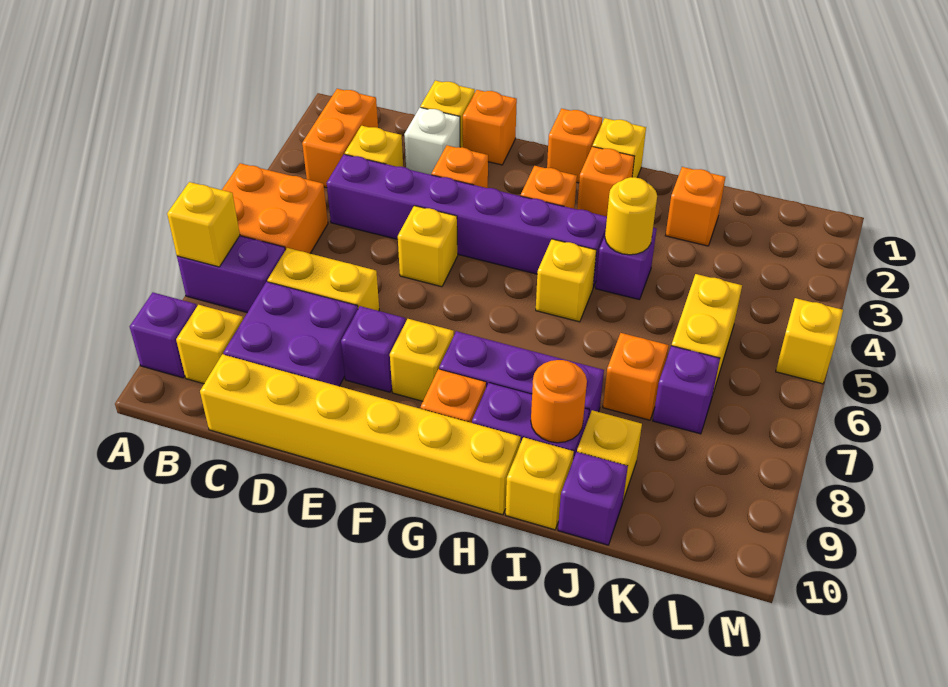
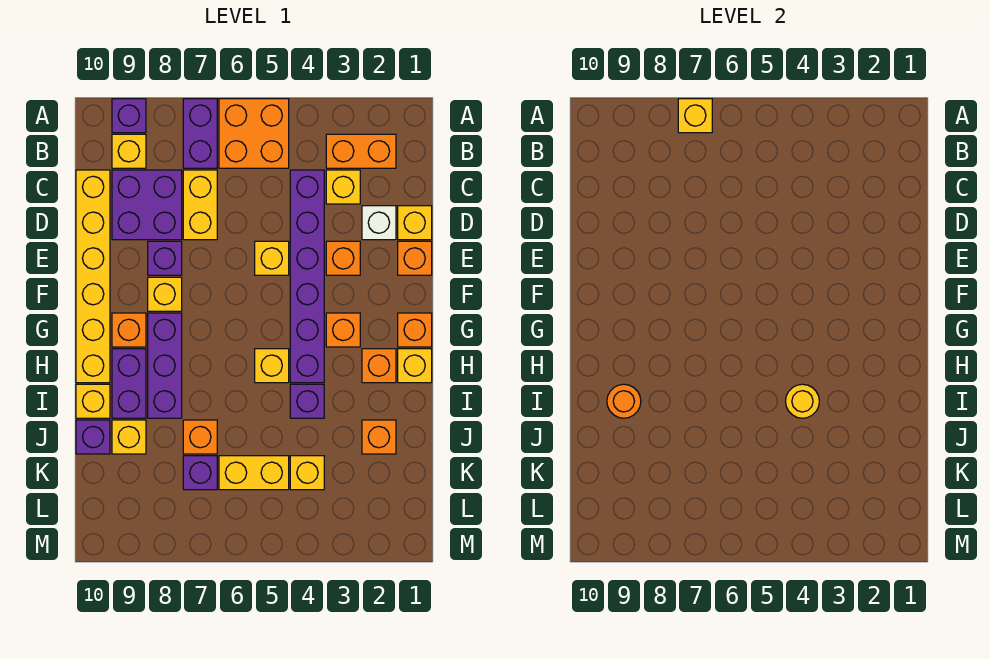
yellow brick M5 level 1 -> yellow brick K4 level 1

